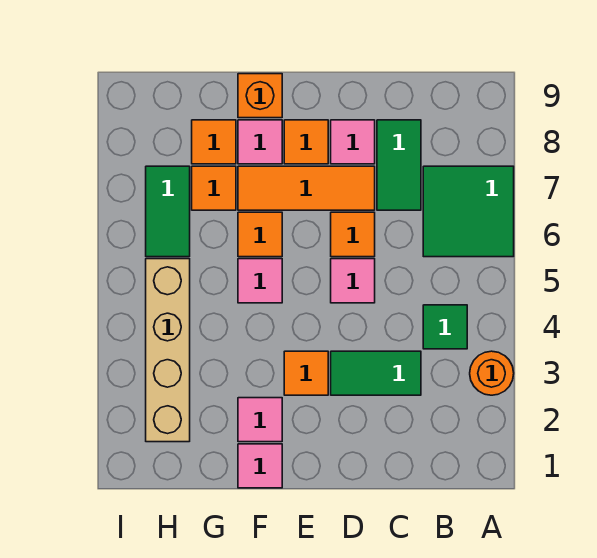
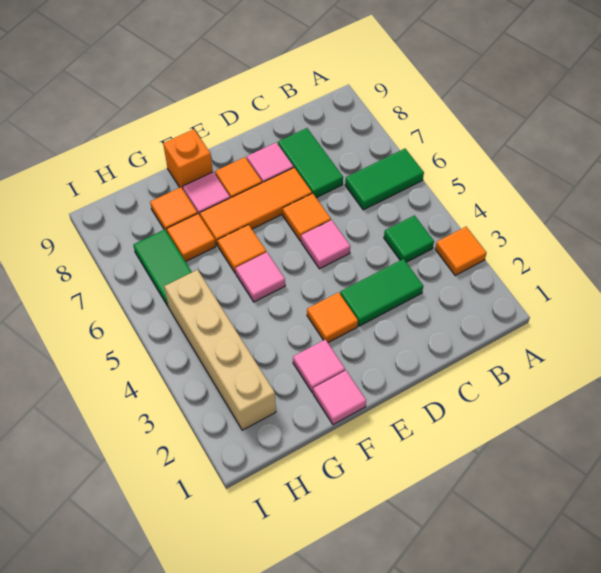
orange round brick A3 level 1 -> orange tile A3 level 1
green tile A6:B7 level 1 -> green tile A6:B6 level 1

